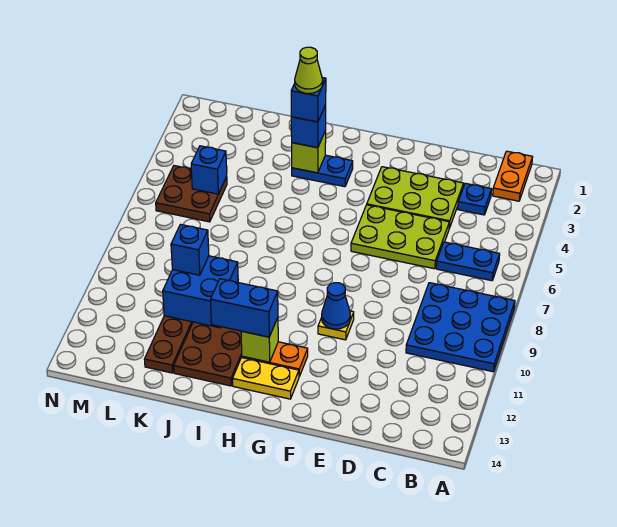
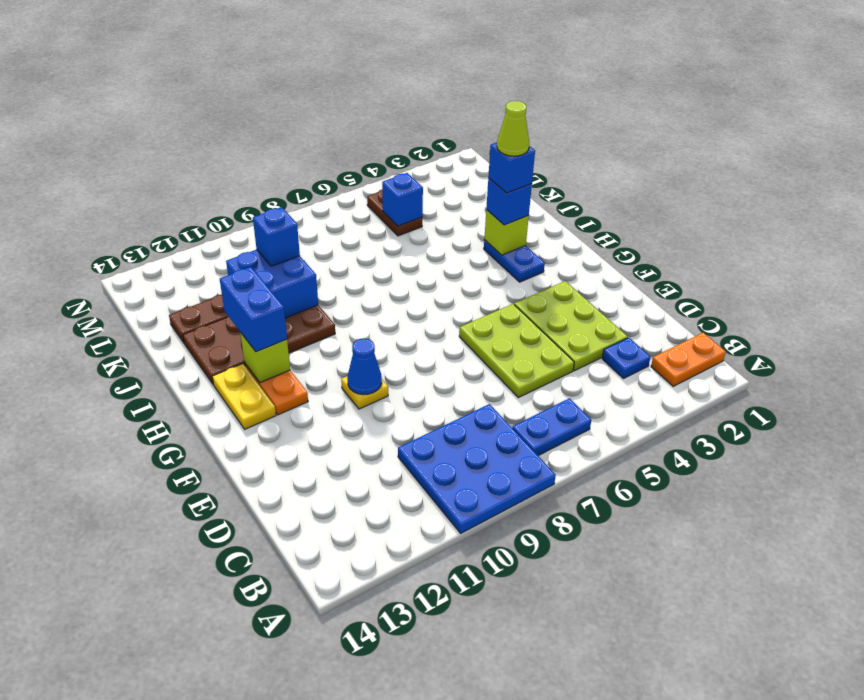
blue plate B6:C6 level 1 -> blue plate B6:B7 level 1
brown plate L5:M6 level 1 -> brown plate L5:M5 level 1

